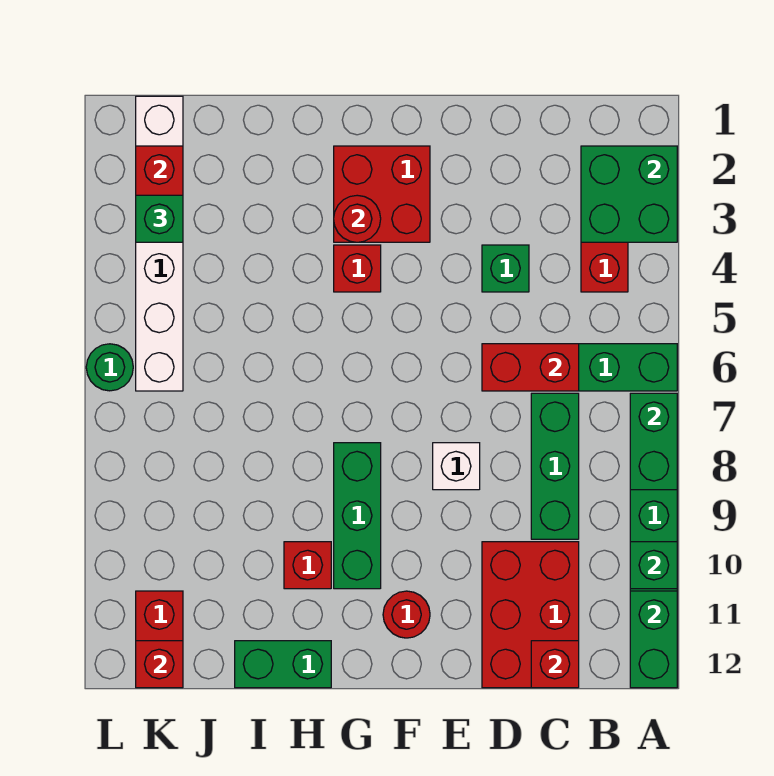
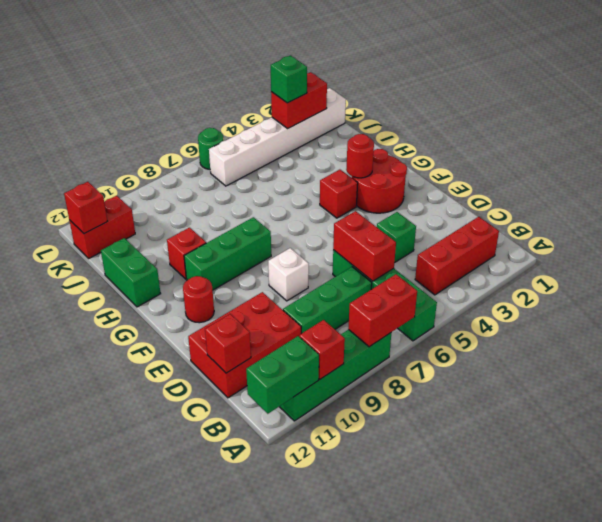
green brick A2:B3 level 2 -> none
green brick A7:A8 level 2 -> red brick A7:A8 level 2
green brick A10 level 2 -> red brick A10 level 2
red brick F2:G3 level 1 -> red round brick F2:G3 level 1

